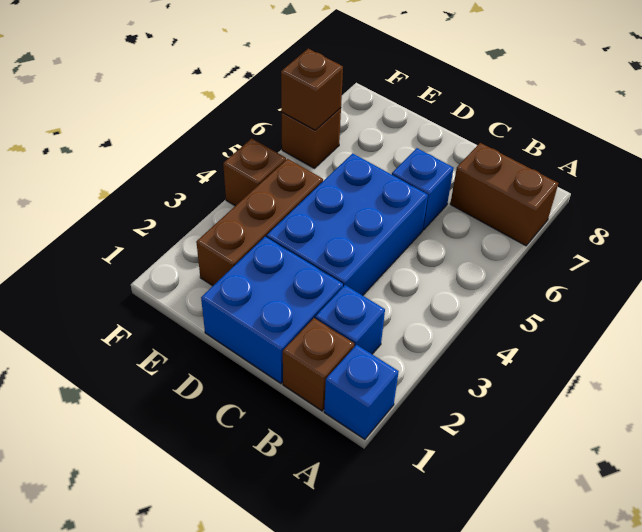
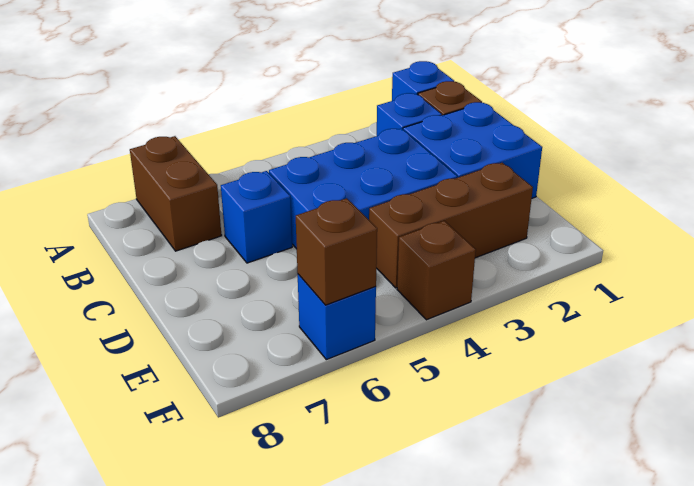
brown brick F6 level 1 -> blue brick F6 level 1

